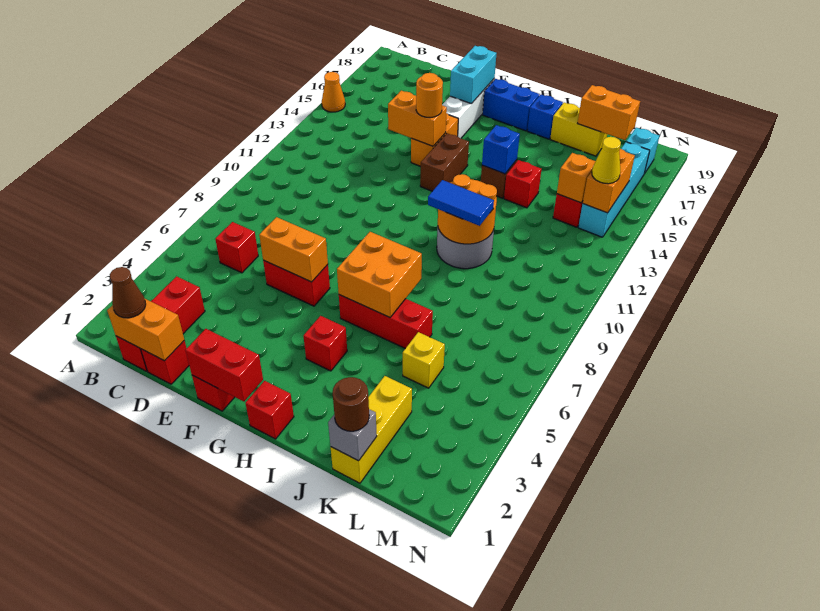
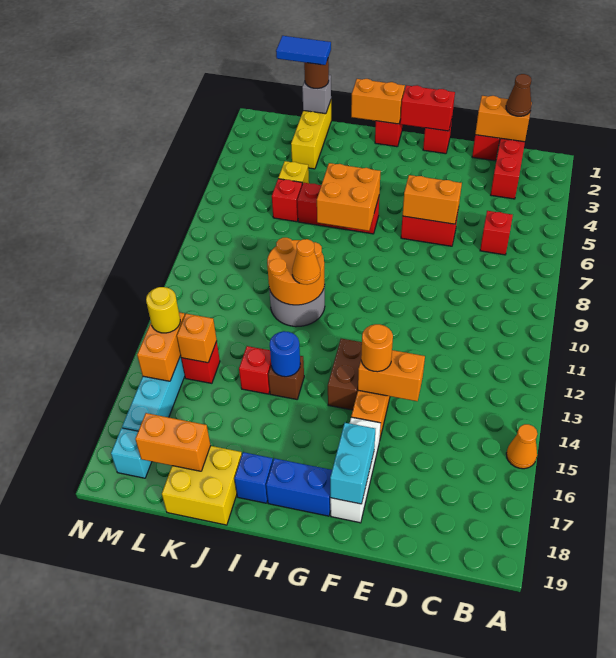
none -> orange brick H1:I1 level 2
red brick H4 level 1 -> red brick K6 level 1
blue tile I10:J10 level 3 -> blue tile K1:L1 level 4
none -> orange cone I11 level 3
blue brick I14 level 2 -> blue round brick I14 level 2
yellow brick J18:K18 level 1 -> yellow brick J18:K19 level 1
yellow cone M14 level 3 -> yellow round brick M14 level 3

